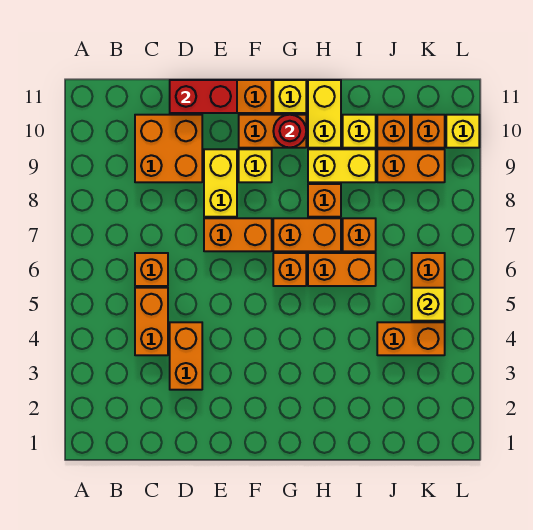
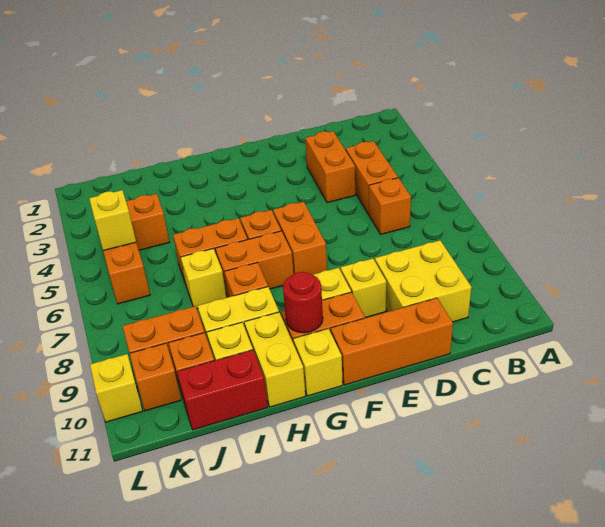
orange brick C9:D10 level 1 -> yellow brick C9:D10 level 1
red brick D11:E11 level 2 -> red brick I11:J11 level 1
orange brick E7:F7 level 1 -> orange brick F6:F7 level 1
yellow brick E8:E9 level 1 -> yellow brick E9 level 1
orange brick I7 level 1 -> yellow brick I7 level 1

